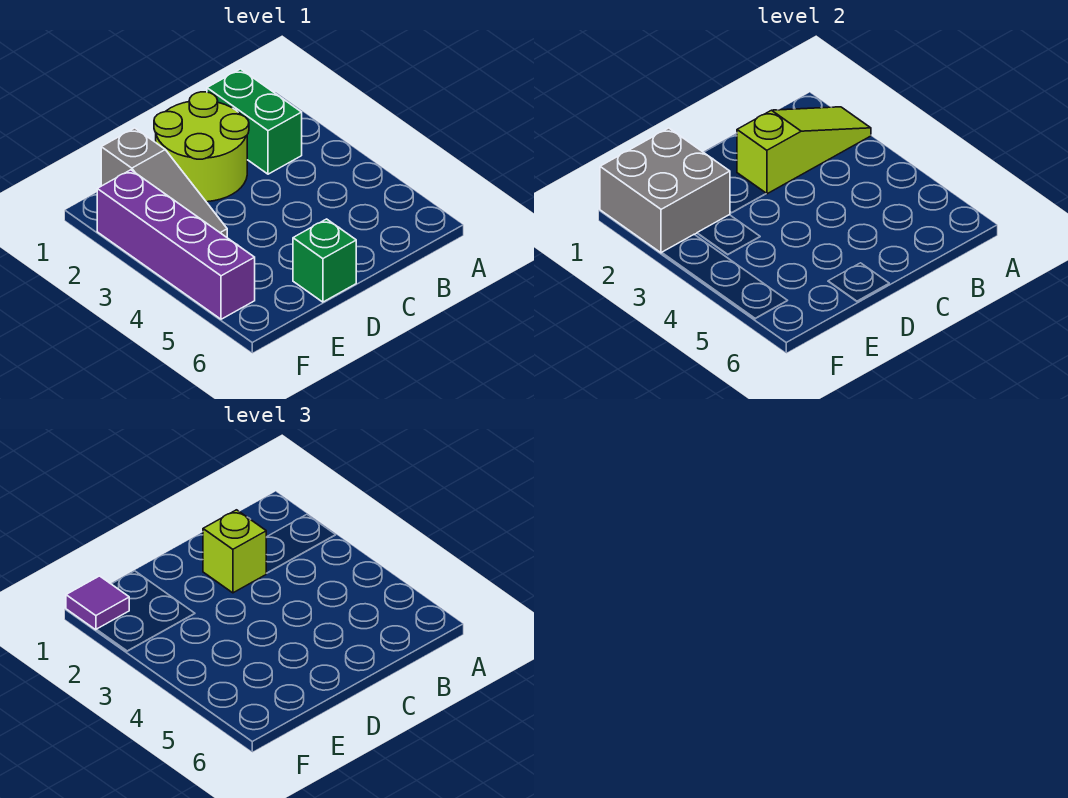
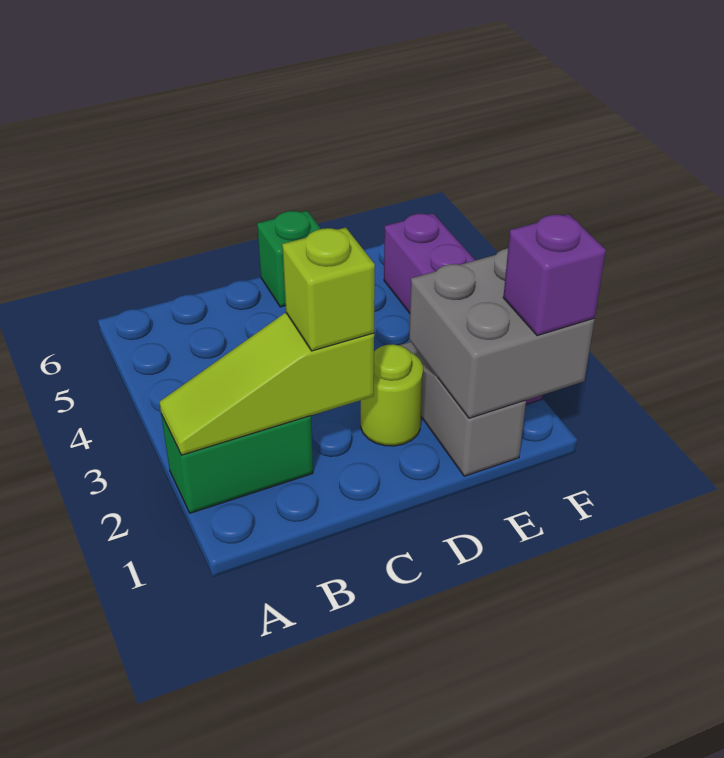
green brick B1:B2 level 1 -> green brick A2:B2 level 1
lime round brick C1:D2 level 1 -> lime round brick D2 level 1
purple tile F1 level 3 -> purple brick F1 level 3

